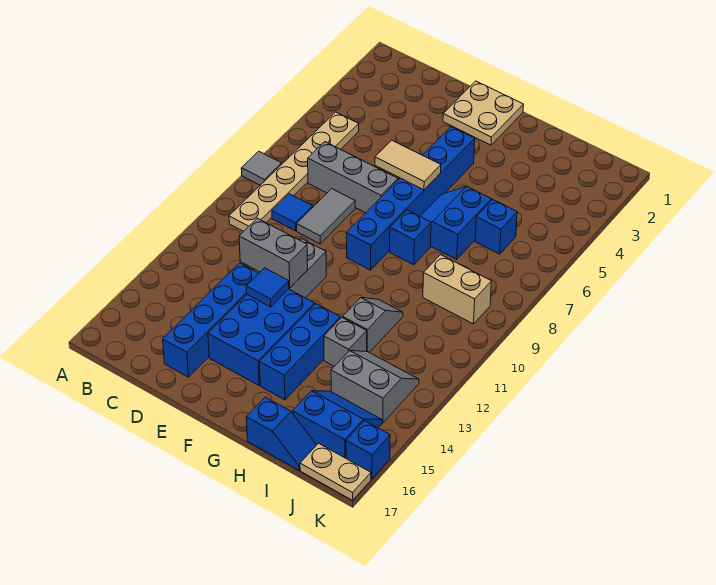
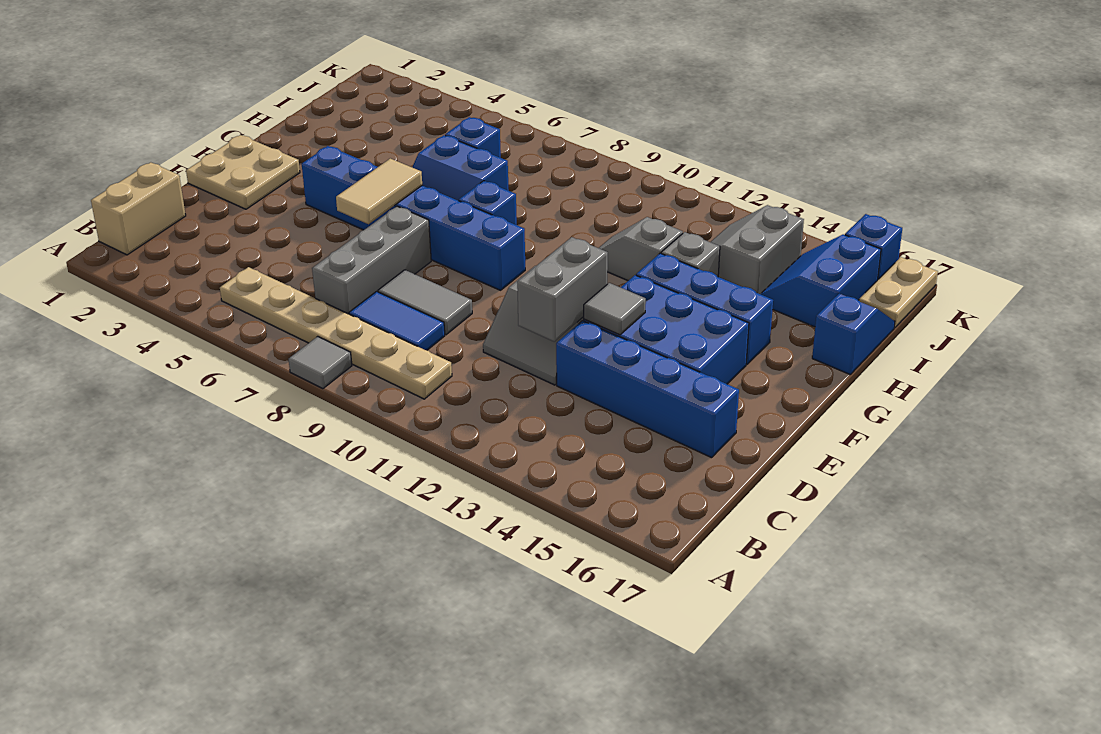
blue tile C9 level 1 -> blue tile C8:C9 level 1
blue tile E13 level 2 -> grey tile E13 level 2
tan brick I9:J9 level 1 -> tan brick B1:C1 level 1

